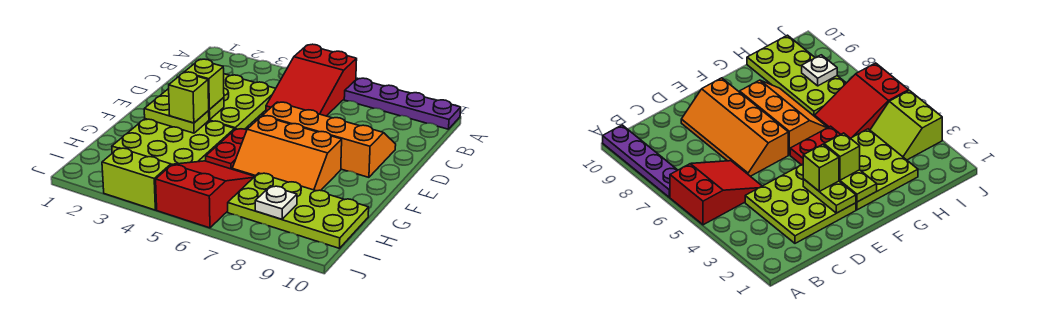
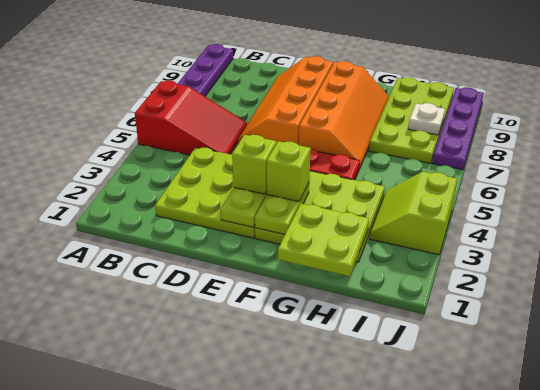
orange slope F6:G8 level 1 top F -> orange slope F6:G9 level 1 top F
none -> lime plate G1:H2 level 2
red slope H5:J6 level 1 top J -> none
none -> purple plate J7:J10 level 1

